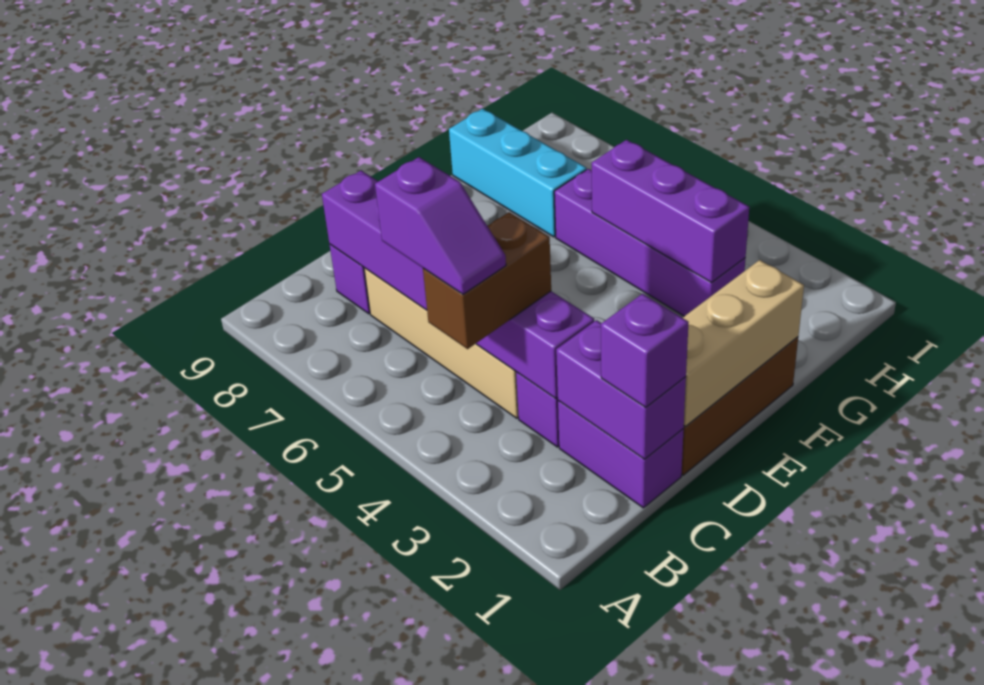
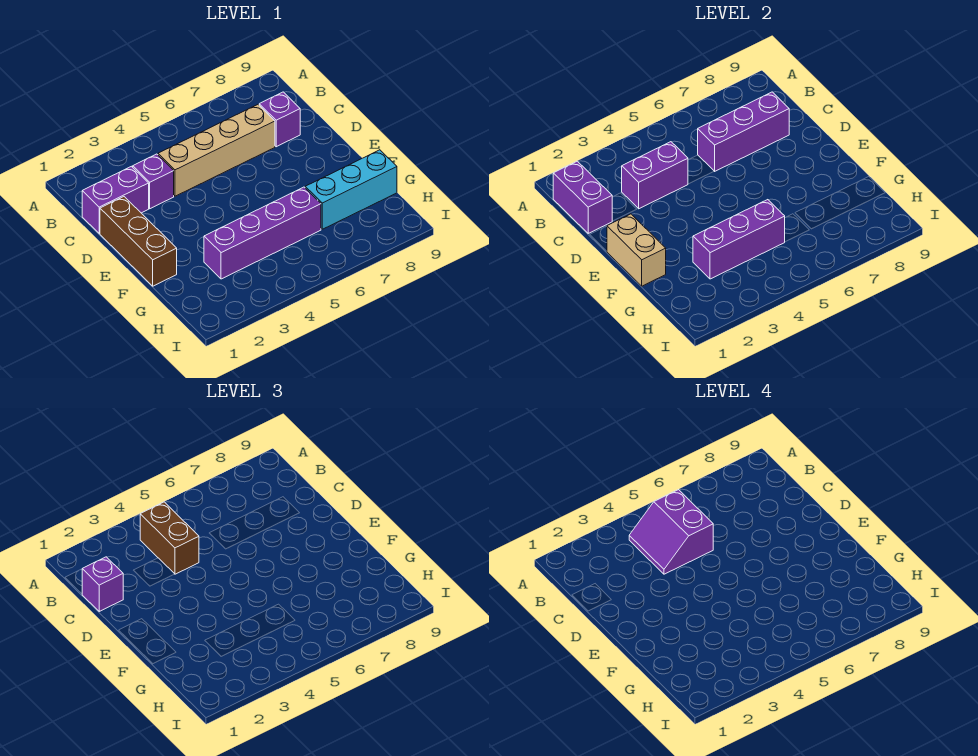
purple slope B4:B5 level 4 top 5 -> purple slope B4:C5 level 4 top 5
purple brick C1:C2 level 2 -> purple brick B1:C1 level 2
tan brick D1:F1 level 2 -> tan brick E1:F1 level 2

